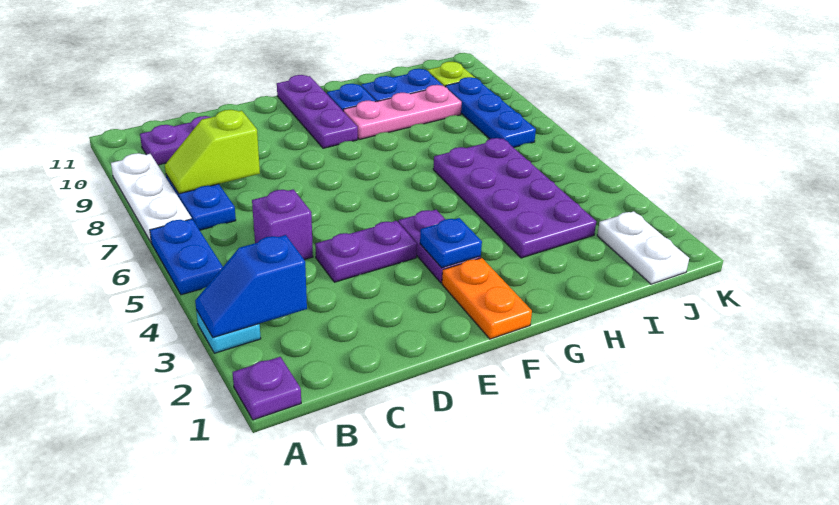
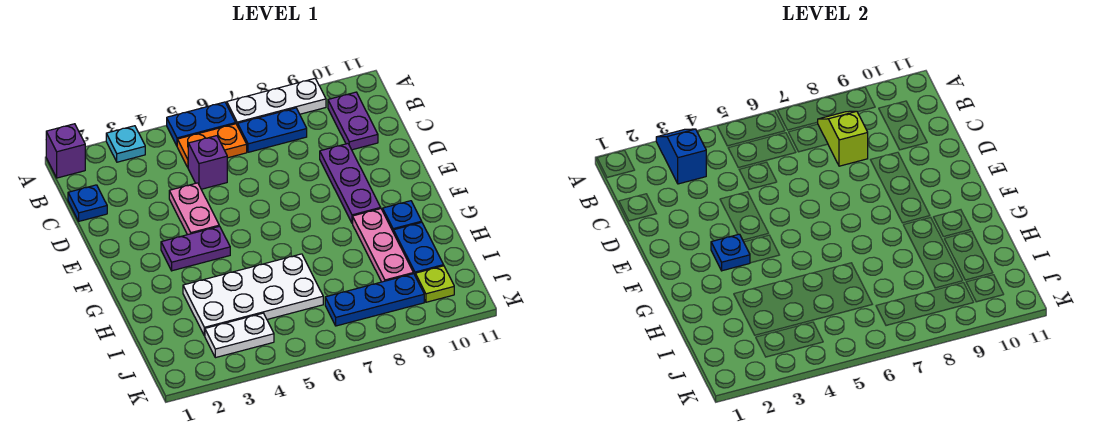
purple plate A1 level 1 -> purple brick A1 level 1
none -> blue plate C1 level 1
purple plate D4:E4 level 1 -> pink plate D4:E4 level 1
orange plate F1:F2 level 1 -> orange plate B5:B6 level 1
purple plate F9:F11 level 1 -> purple plate D9:F9 level 1
purple plate H3:I6 level 1 -> white plate H3:I6 level 1
white plate J1:J2 level 1 -> white plate J3:J4 level 1

